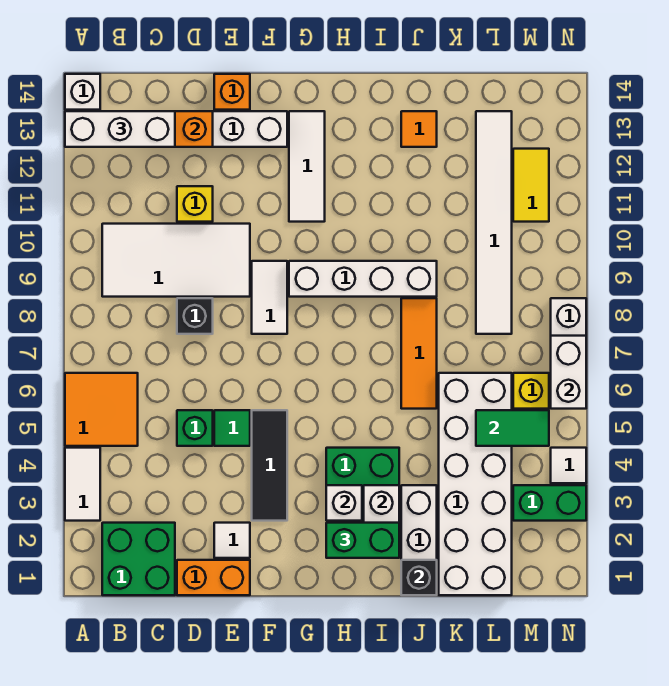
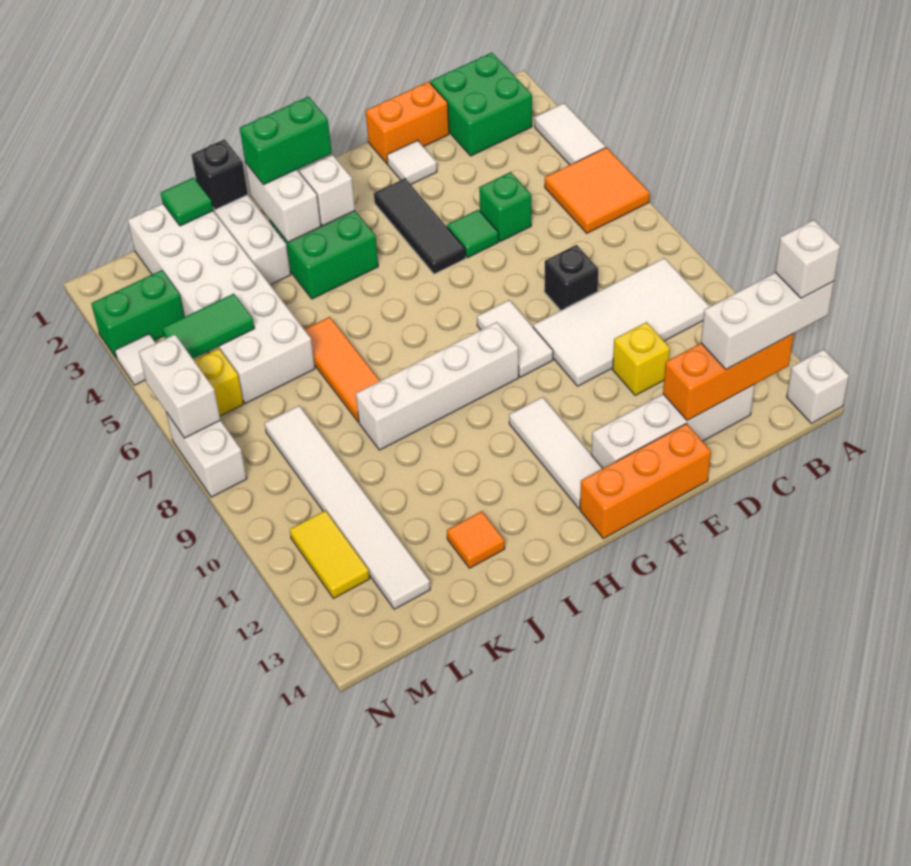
none -> white brick A13 level 4
orange brick E14 level 1 -> orange brick E14:G14 level 1
none -> green tile K1 level 2

